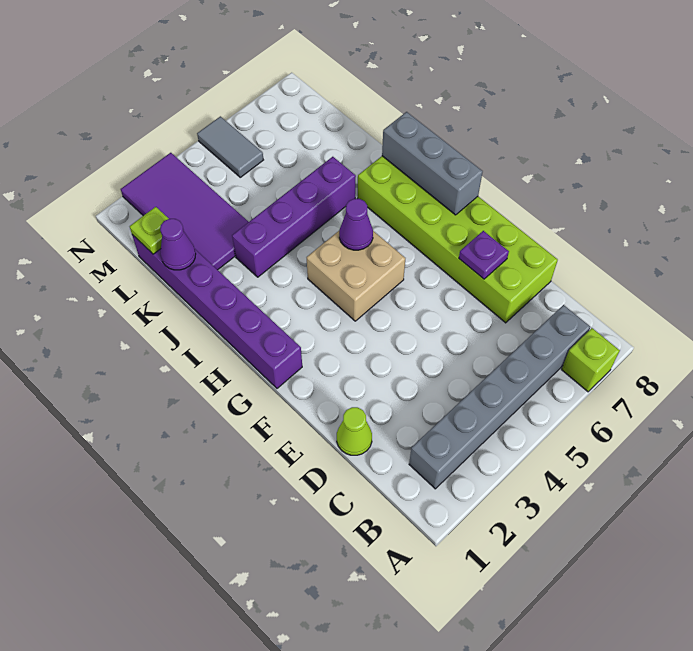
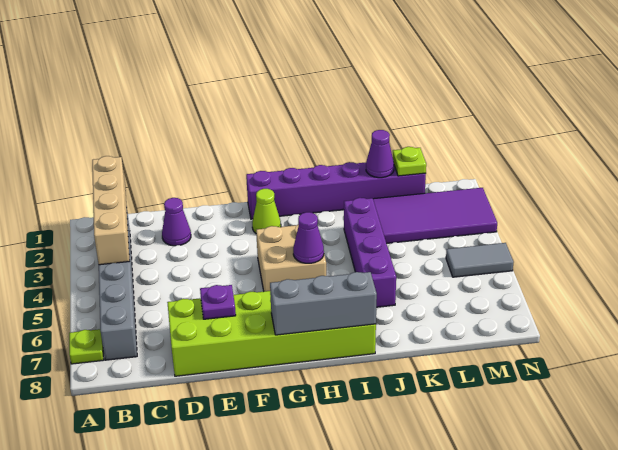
lime brick A7 level 1 -> lime plate A7 level 1
none -> tan brick B1:B4 level 2
lime cone D1 level 1 -> lime cone G2 level 1
none -> purple cone D2 level 1

